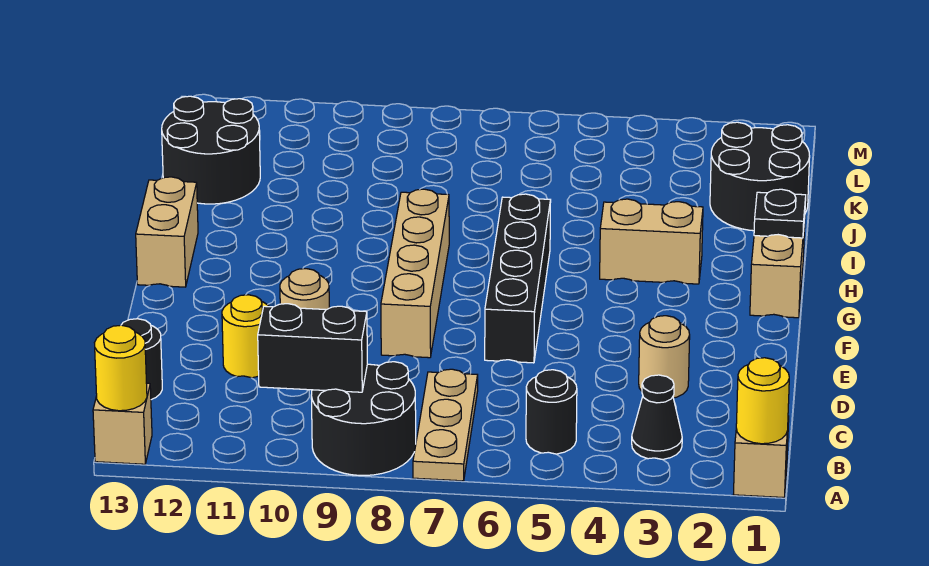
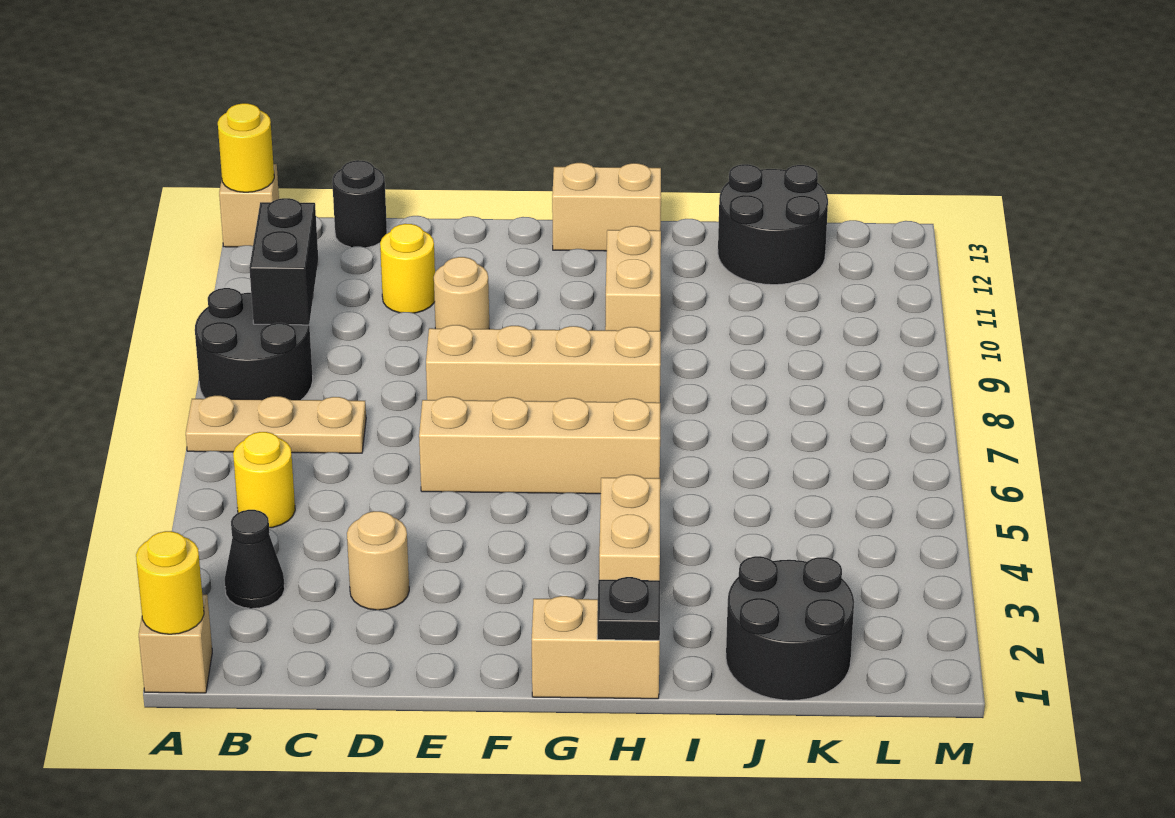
black round brick B5 level 1 -> yellow round brick B5 level 1
black brick E6:H6 level 1 -> tan brick E6:H6 level 1
none -> tan brick H10:H11 level 1

